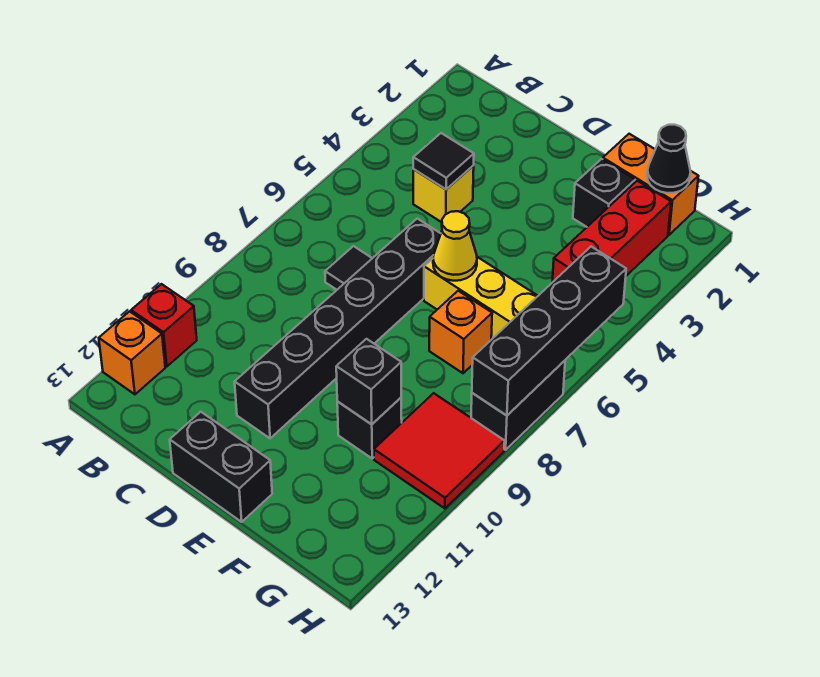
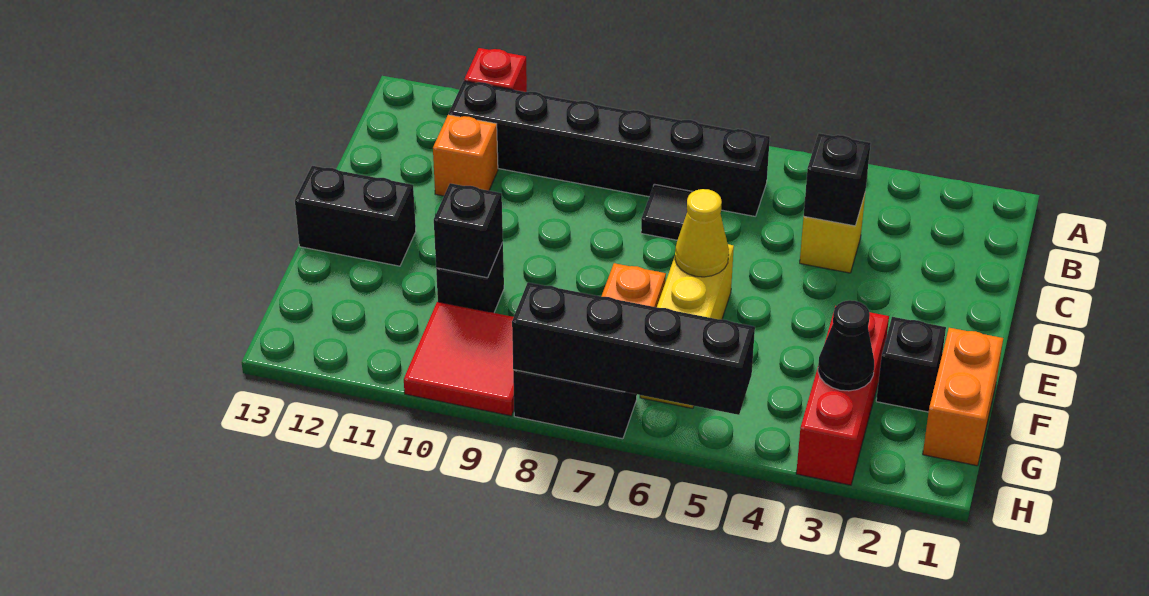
orange brick A12 level 1 -> orange brick C11 level 1
black tile C4 level 2 -> black brick C4 level 2
black brick D6:D11 level 1 -> black brick B6:B11 level 1
black brick D13:E13 level 1 -> black brick E12:E13 level 1
black cone G1 level 2 -> black cone G3 level 2
red brick G2:G4 level 1 -> red brick F3:H3 level 1

